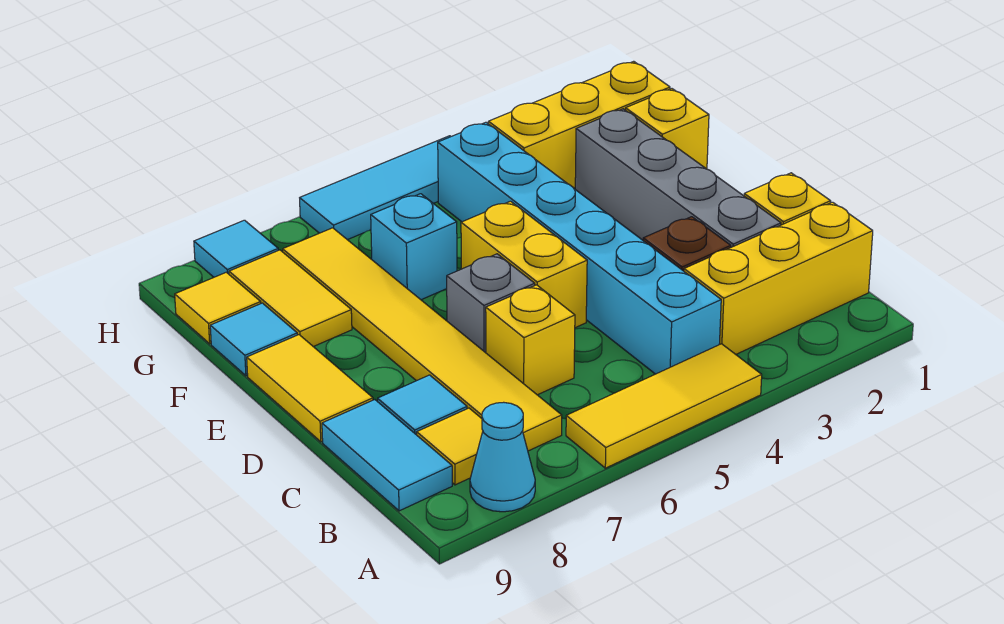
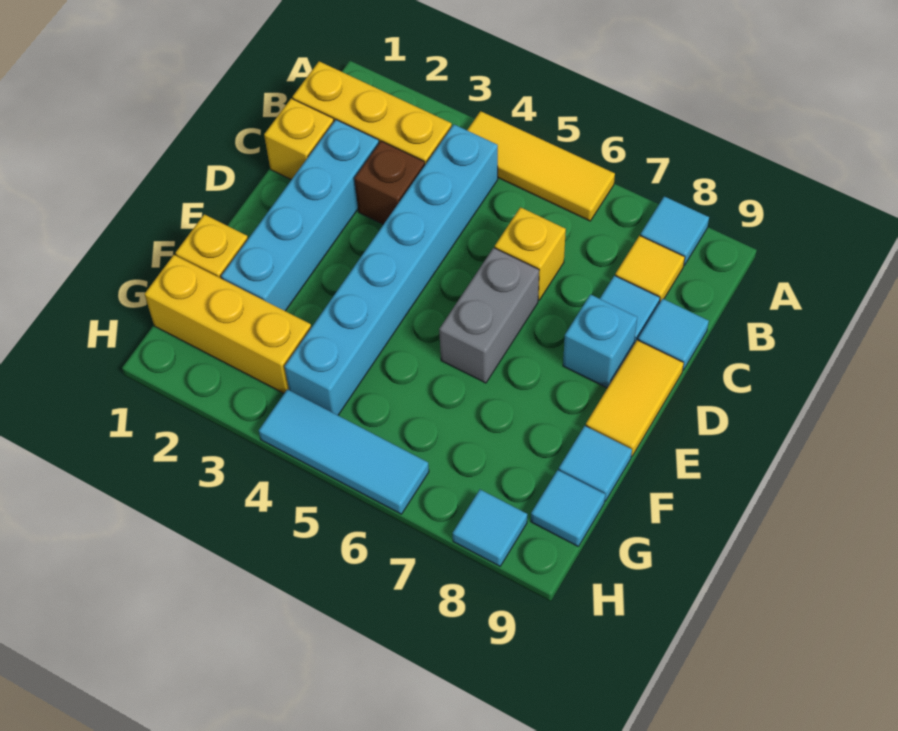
cyan cone A8 level 1 -> cyan tile A8 level 1
yellow tile B7:G7 level 1 -> none
cyan tile B9:C9 level 1 -> cyan tile C9 level 1
grey brick C2:F2 level 1 -> cyan brick C2:F2 level 1
yellow brick D5:E5 level 1 -> none
grey brick D6 level 1 -> grey brick D6:E6 level 1
cyan brick F6 level 1 -> cyan brick D8 level 1
yellow tile F8:G8 level 1 -> none
yellow tile G9 level 1 -> cyan tile G9 level 1

